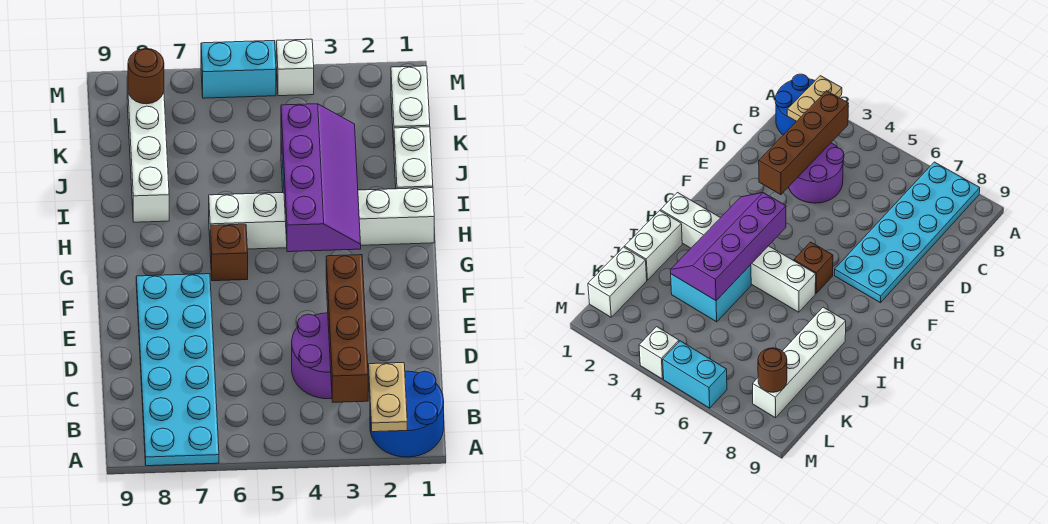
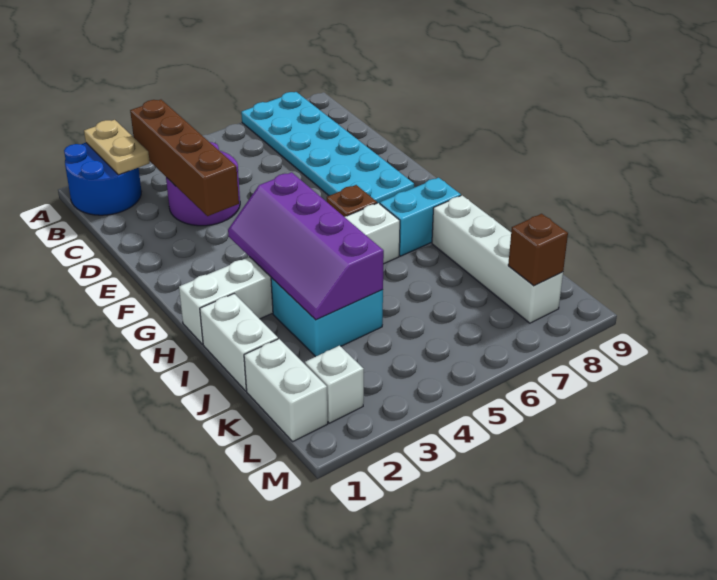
brown round brick L8 level 2 -> brown brick L8 level 2
white brick M4 level 1 -> white brick L2 level 1
cyan brick M5:M6 level 1 -> cyan brick H7:H8 level 1

